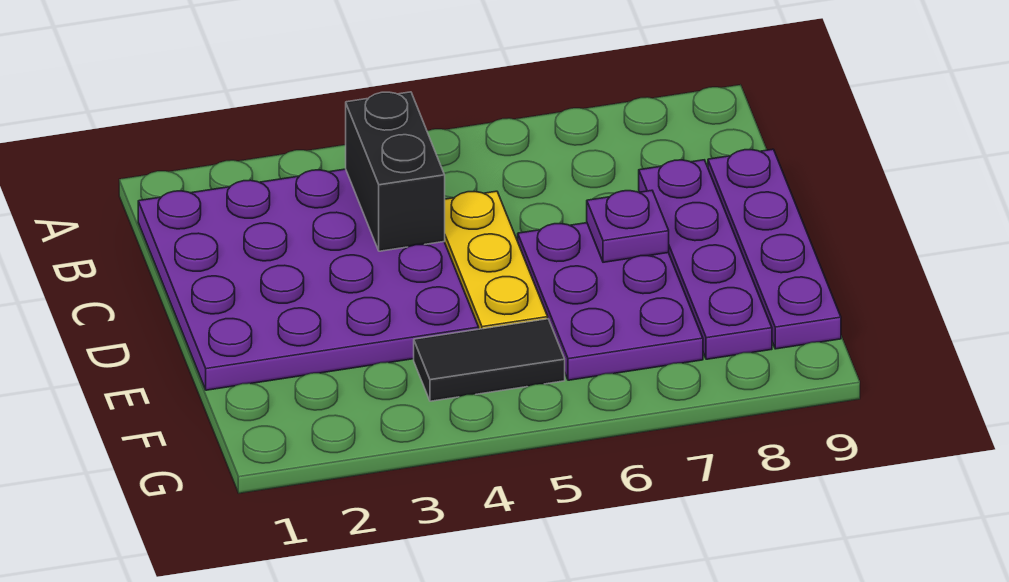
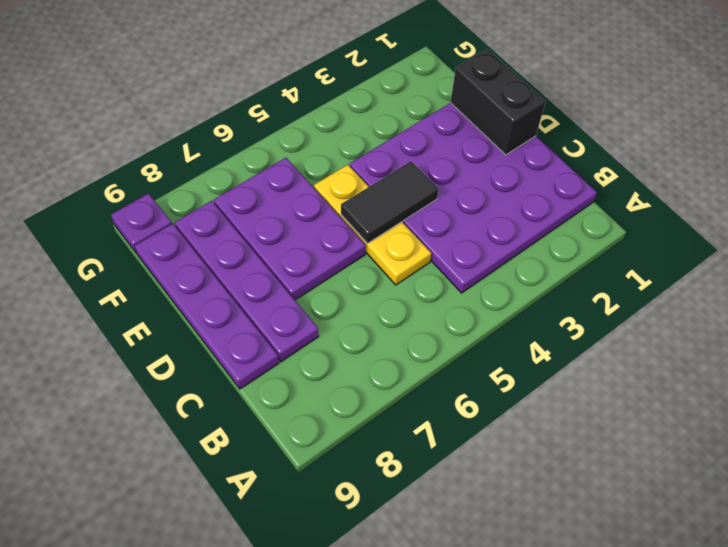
black brick B4:C4 level 2 -> black brick D1:E1 level 2
purple plate D7 level 2 -> purple plate G9 level 1
black tile F4:F5 level 1 -> black tile D4:D5 level 2

